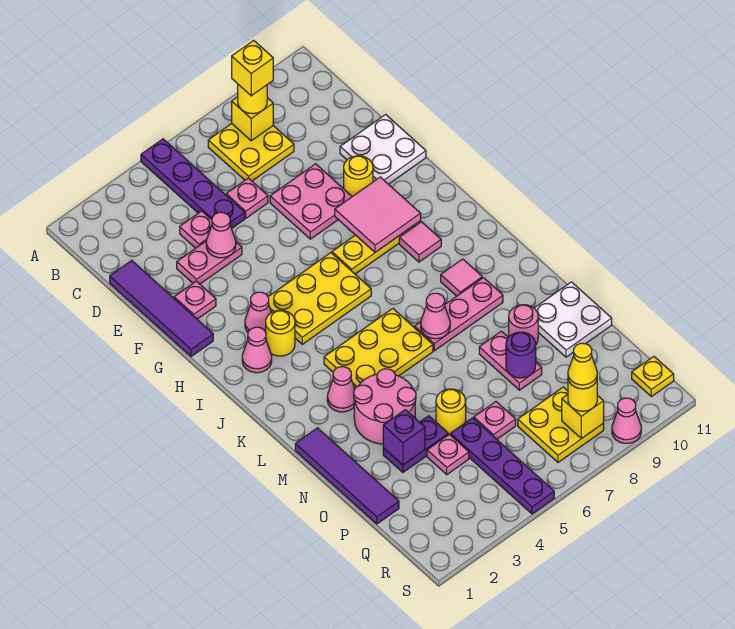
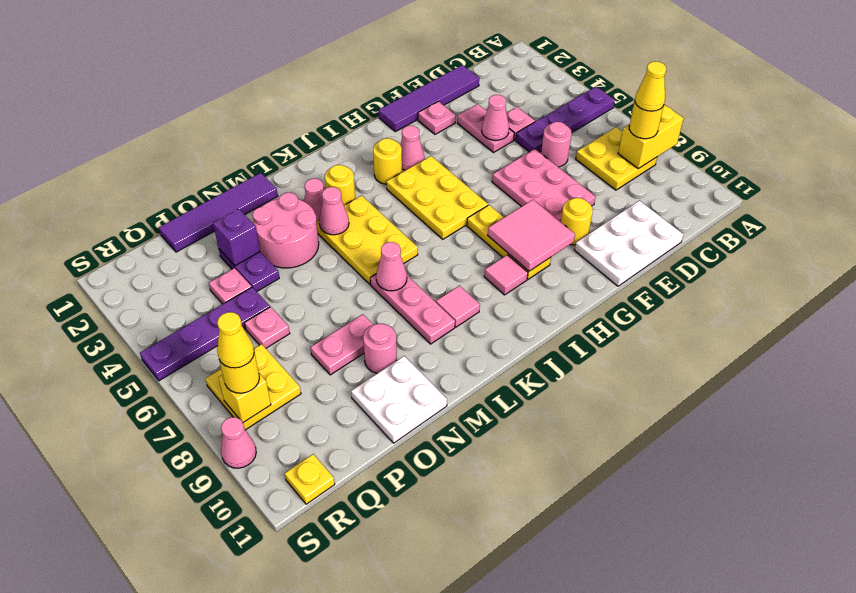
yellow brick B8 level 2 -> yellow brick A8:B8 level 2
yellow brick B8 level 4 -> yellow cone B8 level 4
pink plate D6 level 1 -> pink round brick D6 level 1
pink plate E7:F8 level 1 -> pink plate E6:F8 level 1
white plate E10:F11 level 1 -> white plate D10:F11 level 1
pink cone I2 level 1 -> pink cone L4 level 2
yellow round brick O5 level 1 -> yellow round brick K3 level 1
purple round brick O8 level 2 -> none

